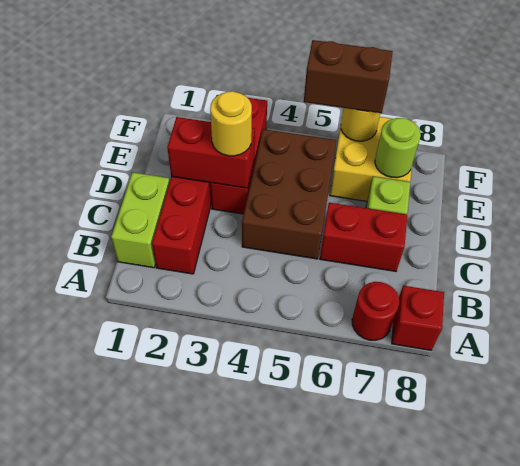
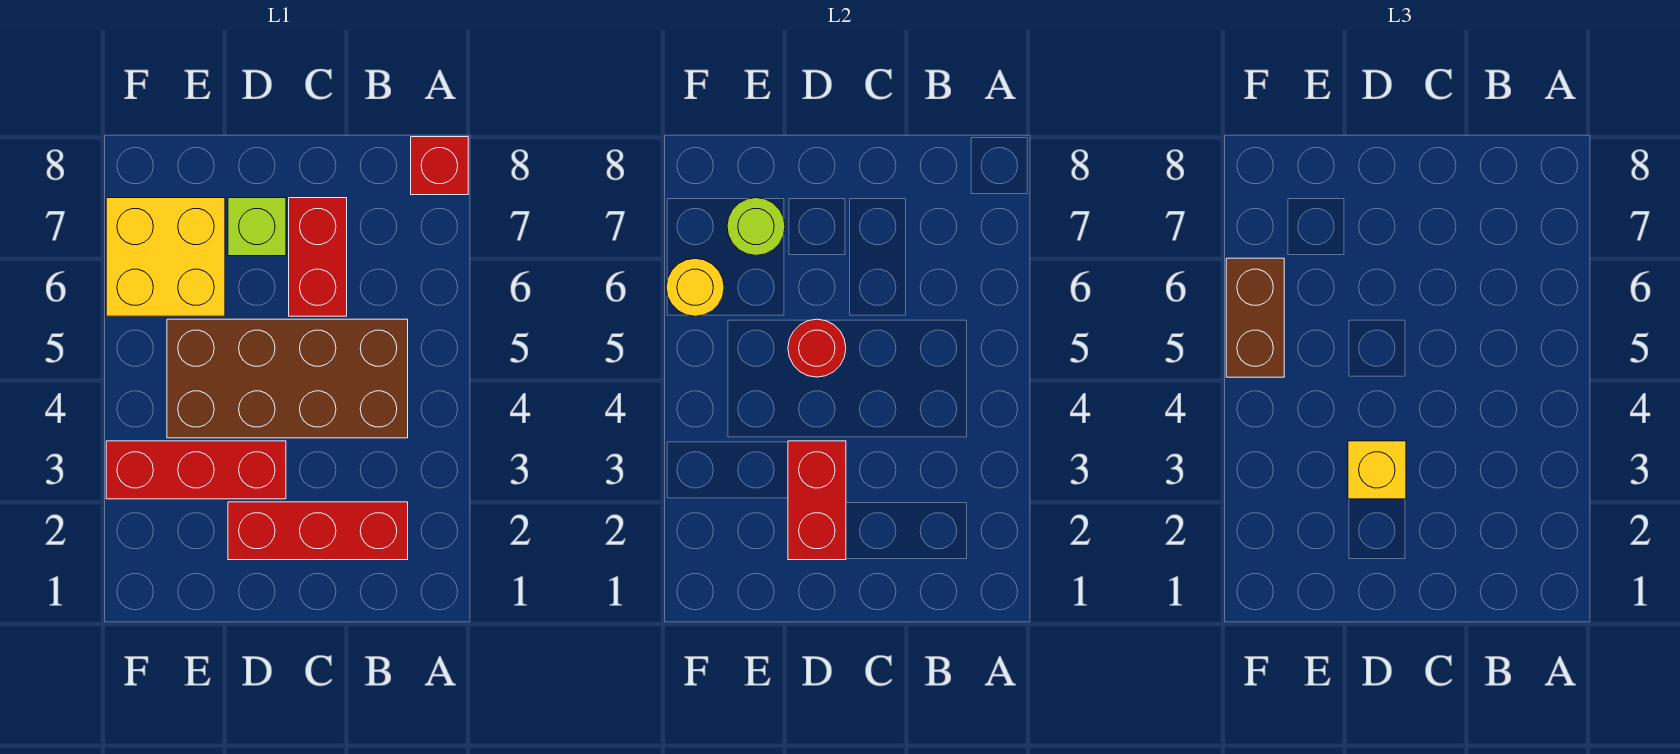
red round brick A7 level 1 -> red round brick D5 level 2
lime brick B1:C1 level 1 -> none
brown brick C4:E5 level 1 -> brown brick B4:E5 level 1
yellow round brick D3 level 3 -> yellow brick D3 level 3

